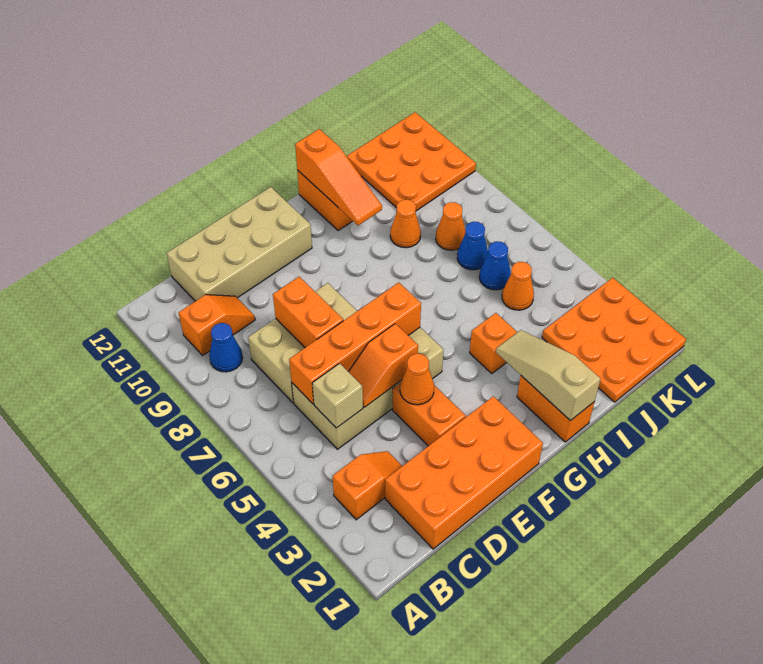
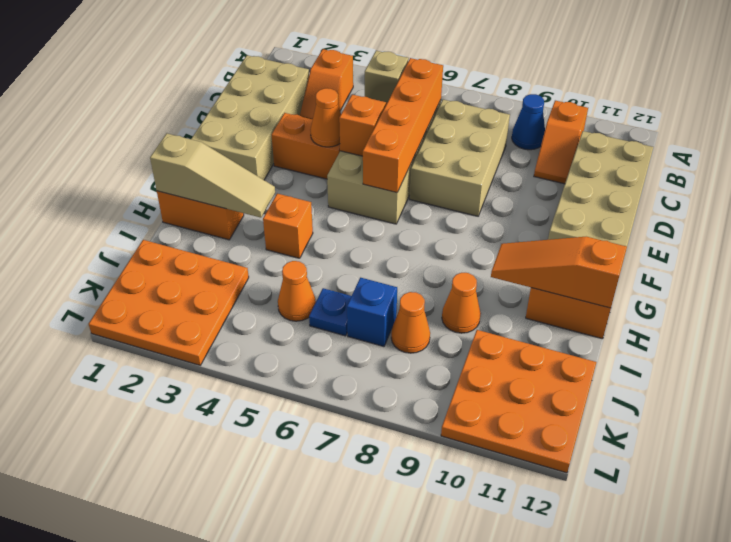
orange brick C1:F2 level 1 -> tan brick C1:F2 level 1
orange brick D7:D8 level 2 -> none
blue cone J6 level 1 -> blue plate J6 level 1
blue cone J7 level 1 -> blue brick J7 level 1

